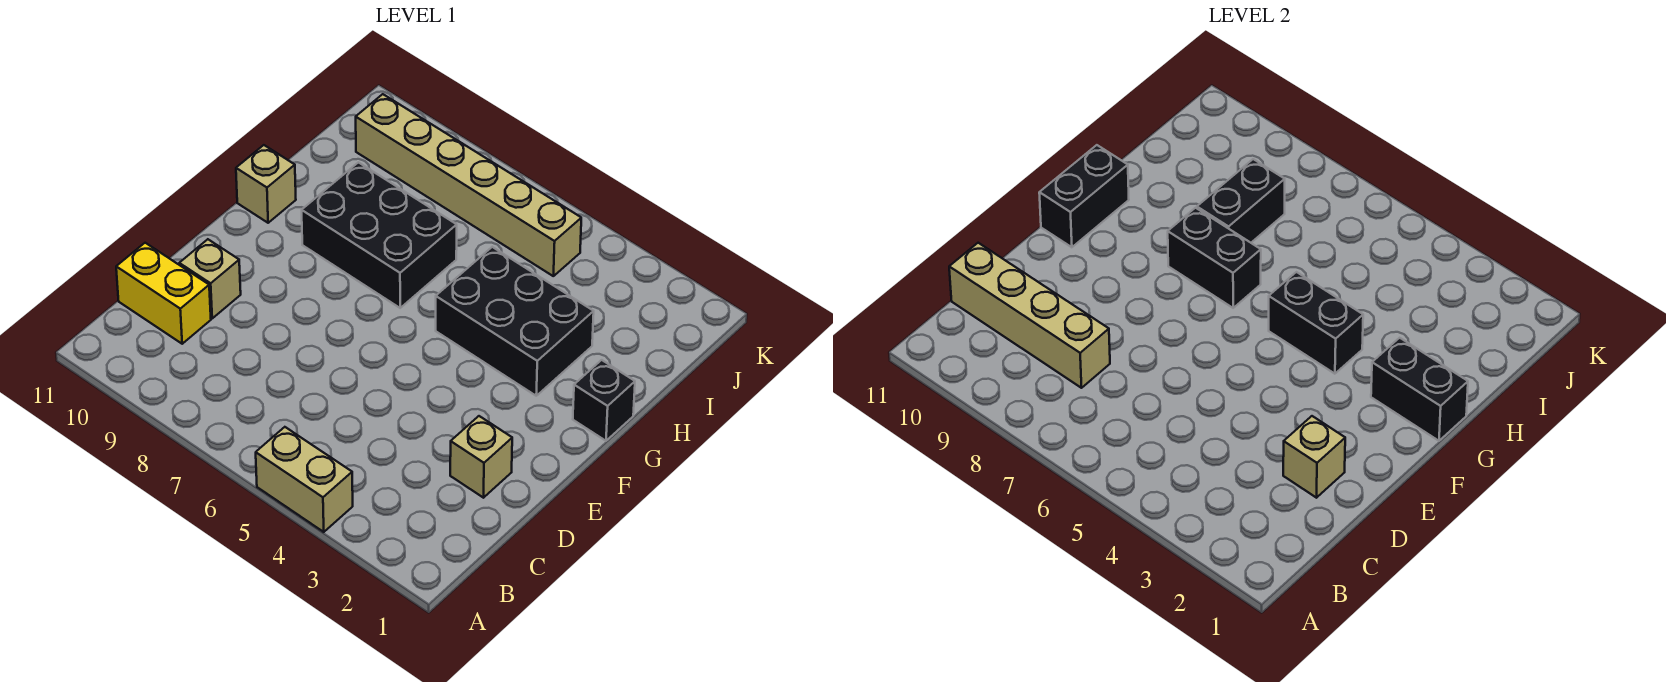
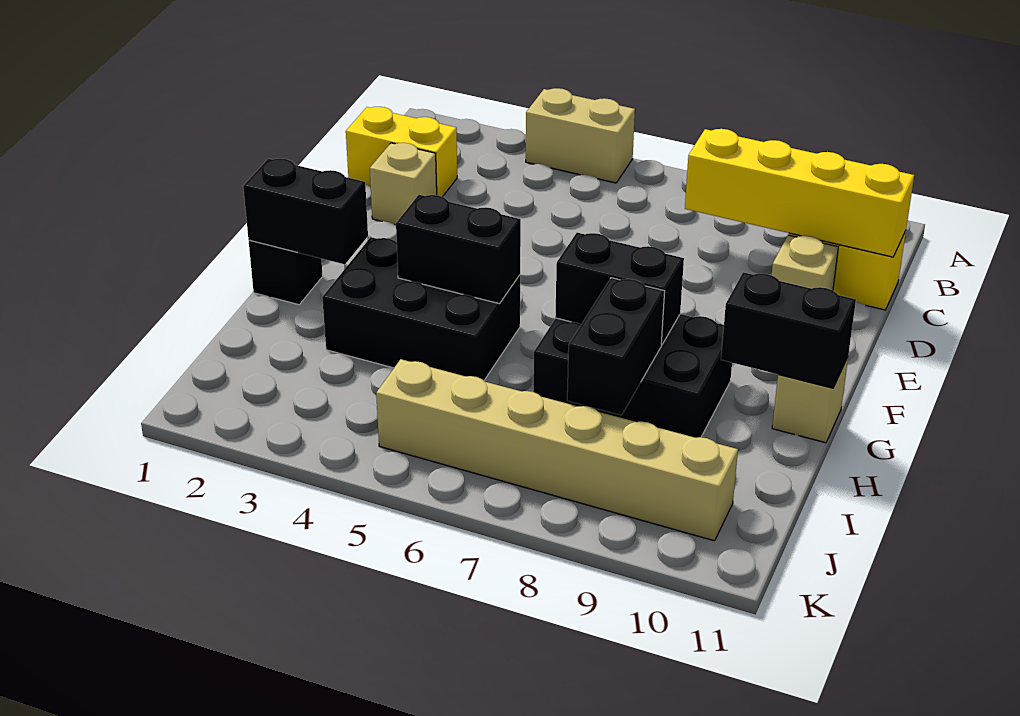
none -> yellow brick C1:C2 level 1
tan brick C8:C11 level 2 -> yellow brick C8:C11 level 2
tan brick D2 level 2 -> none
black brick F11:G11 level 2 -> black brick G10:G11 level 2

